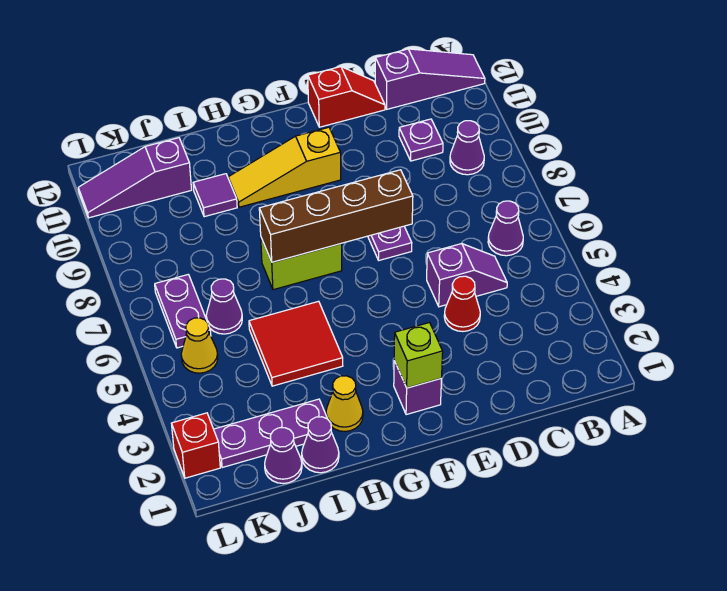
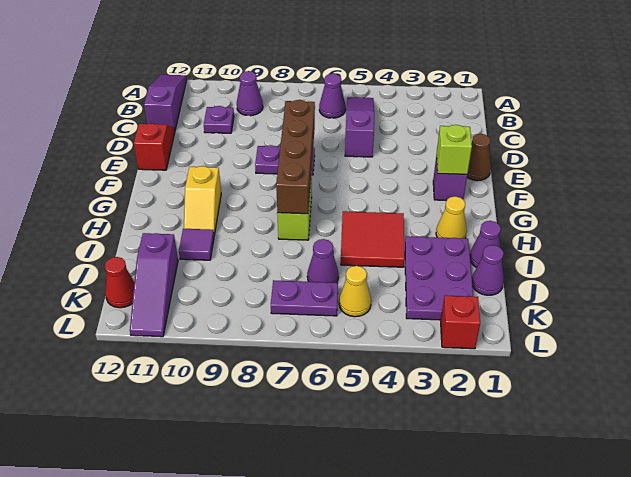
purple slope C5:D5 level 1 top D -> purple slope B5:D5 level 1 top D
red cone D4 level 1 -> red cone K12 level 1
none -> brown cone E1 level 1
yellow slope F10:H10 level 1 top F -> yellow slope G10:H10 level 1 top G
purple plate I2:K2 level 1 -> purple plate I2:K3 level 1

